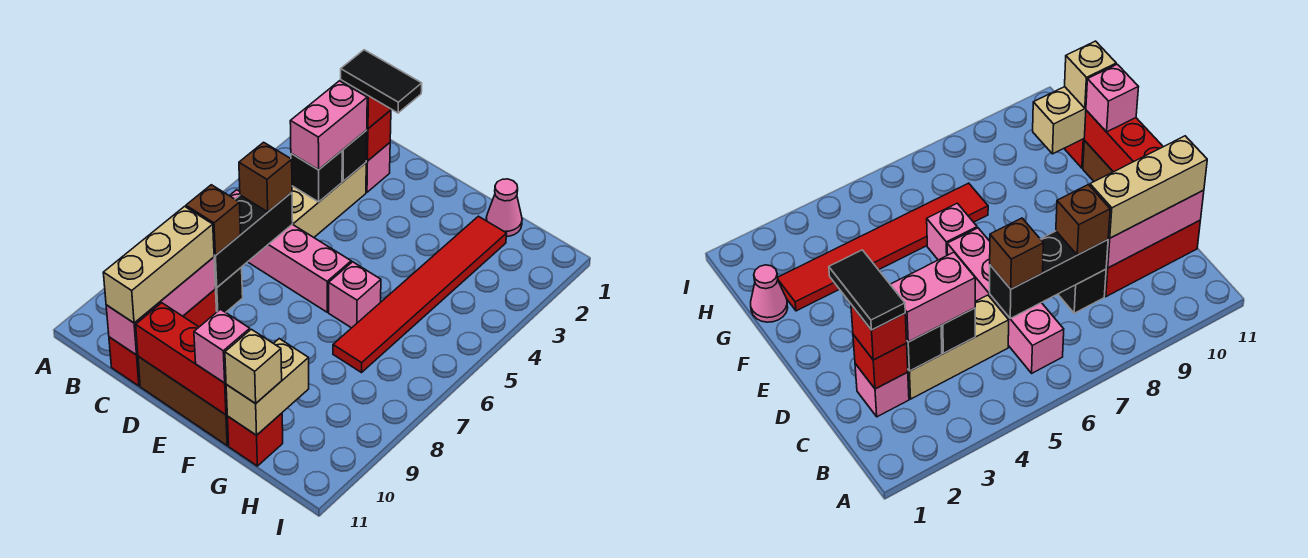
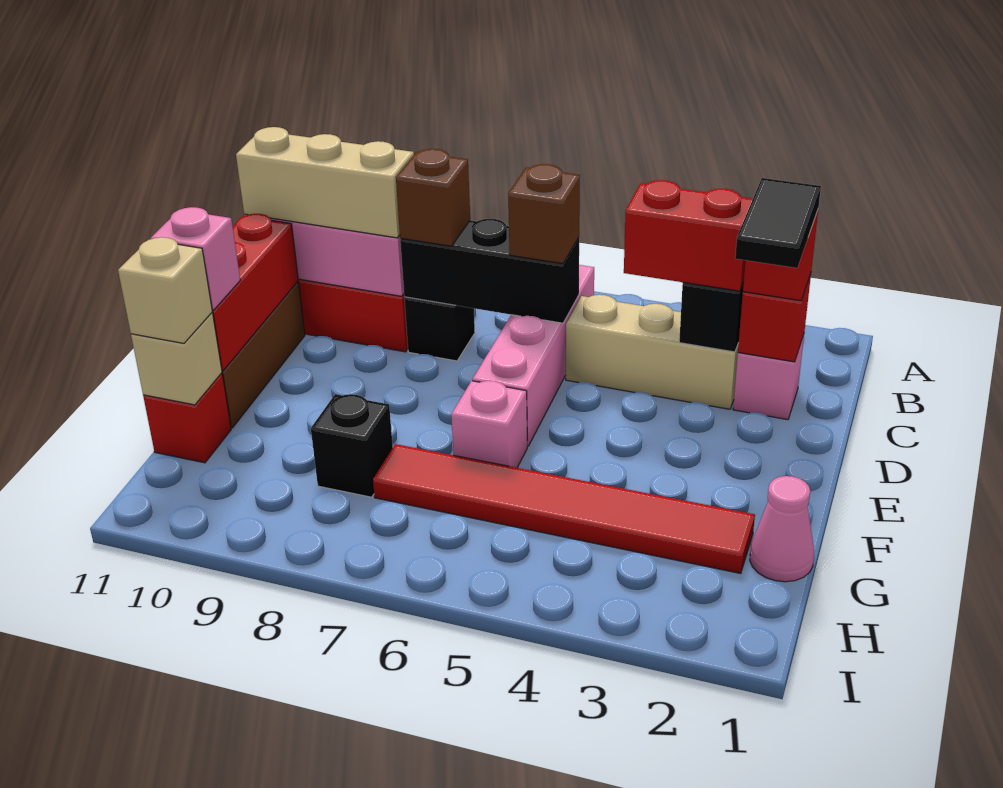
pink brick C3:C4 level 3 -> red brick C3:C4 level 3
black brick C4 level 2 -> black brick G8 level 1
tan brick G10:G11 level 2 -> tan brick G11 level 2

